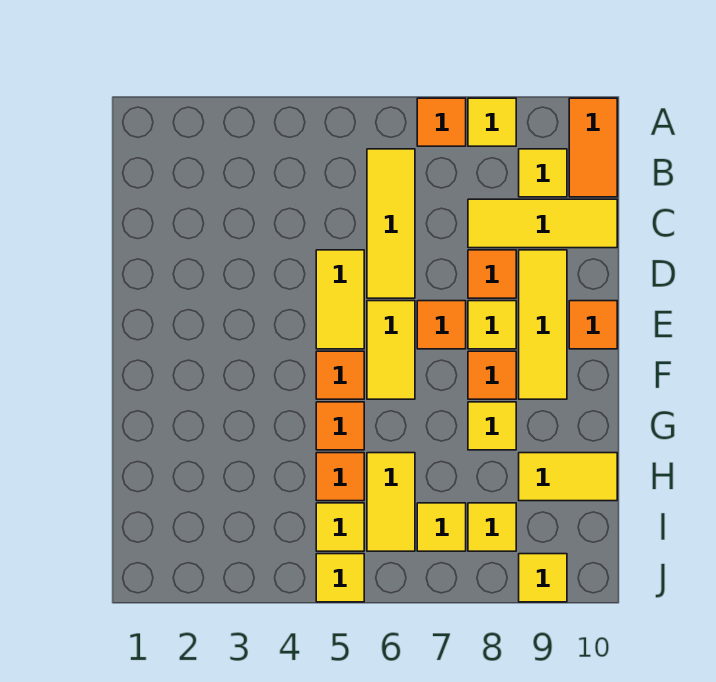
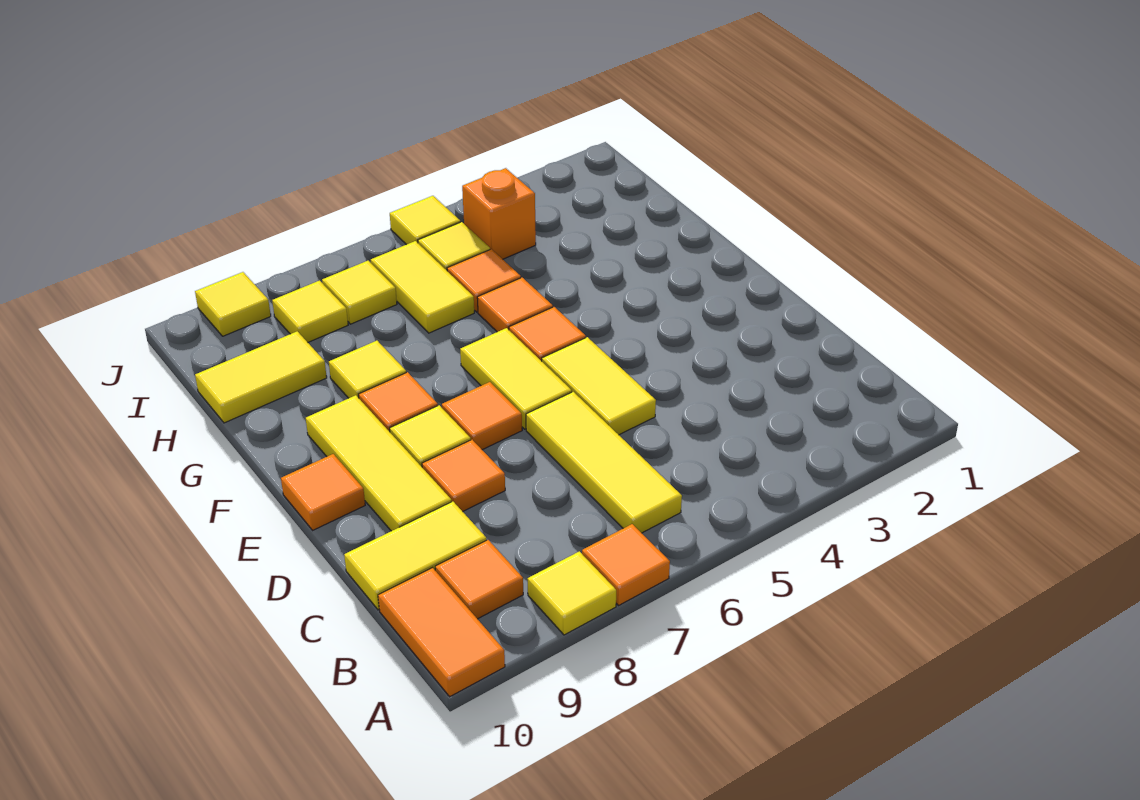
yellow tile B9 level 1 -> orange tile B9 level 1
yellow tile C8:C10 level 1 -> yellow tile C9:C10 level 1
none -> orange brick I4 level 1

